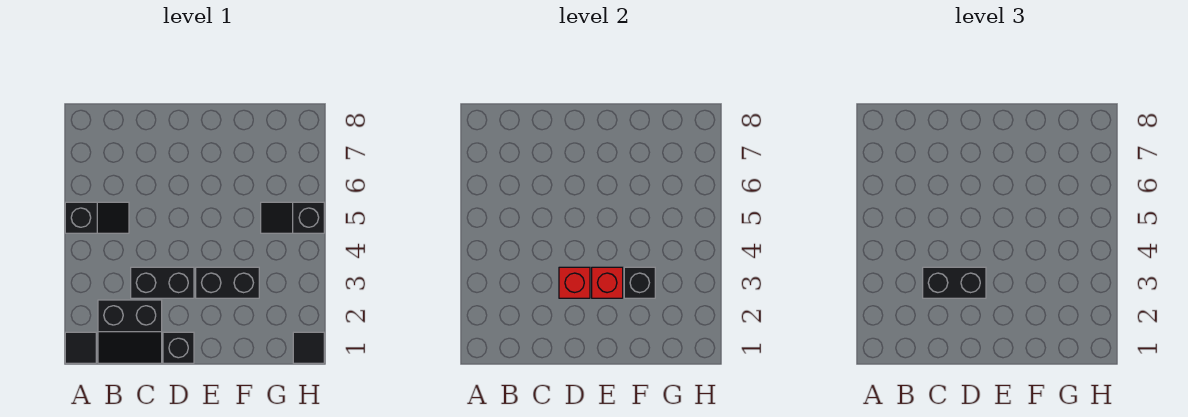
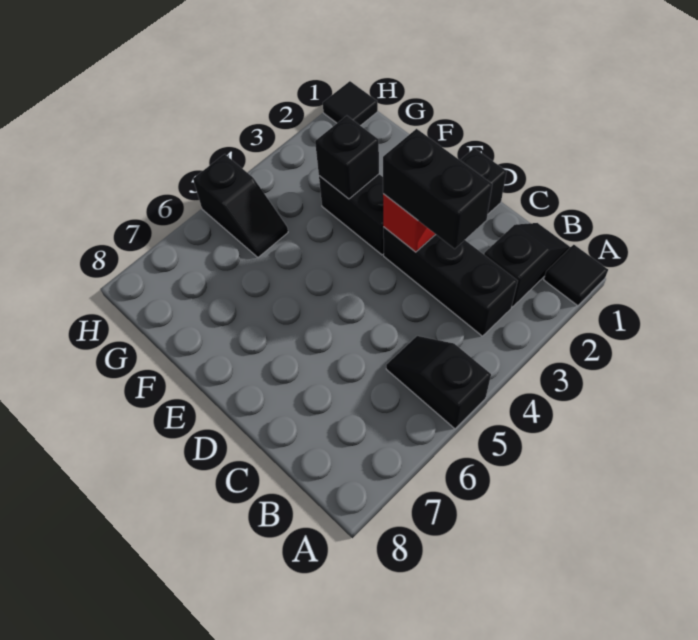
black slope B1:C2 level 1 top 2 -> black slope B1:B2 level 1 top 2
black brick C3:D3 level 1 -> black brick B3:D3 level 1
red brick E3 level 2 -> none

